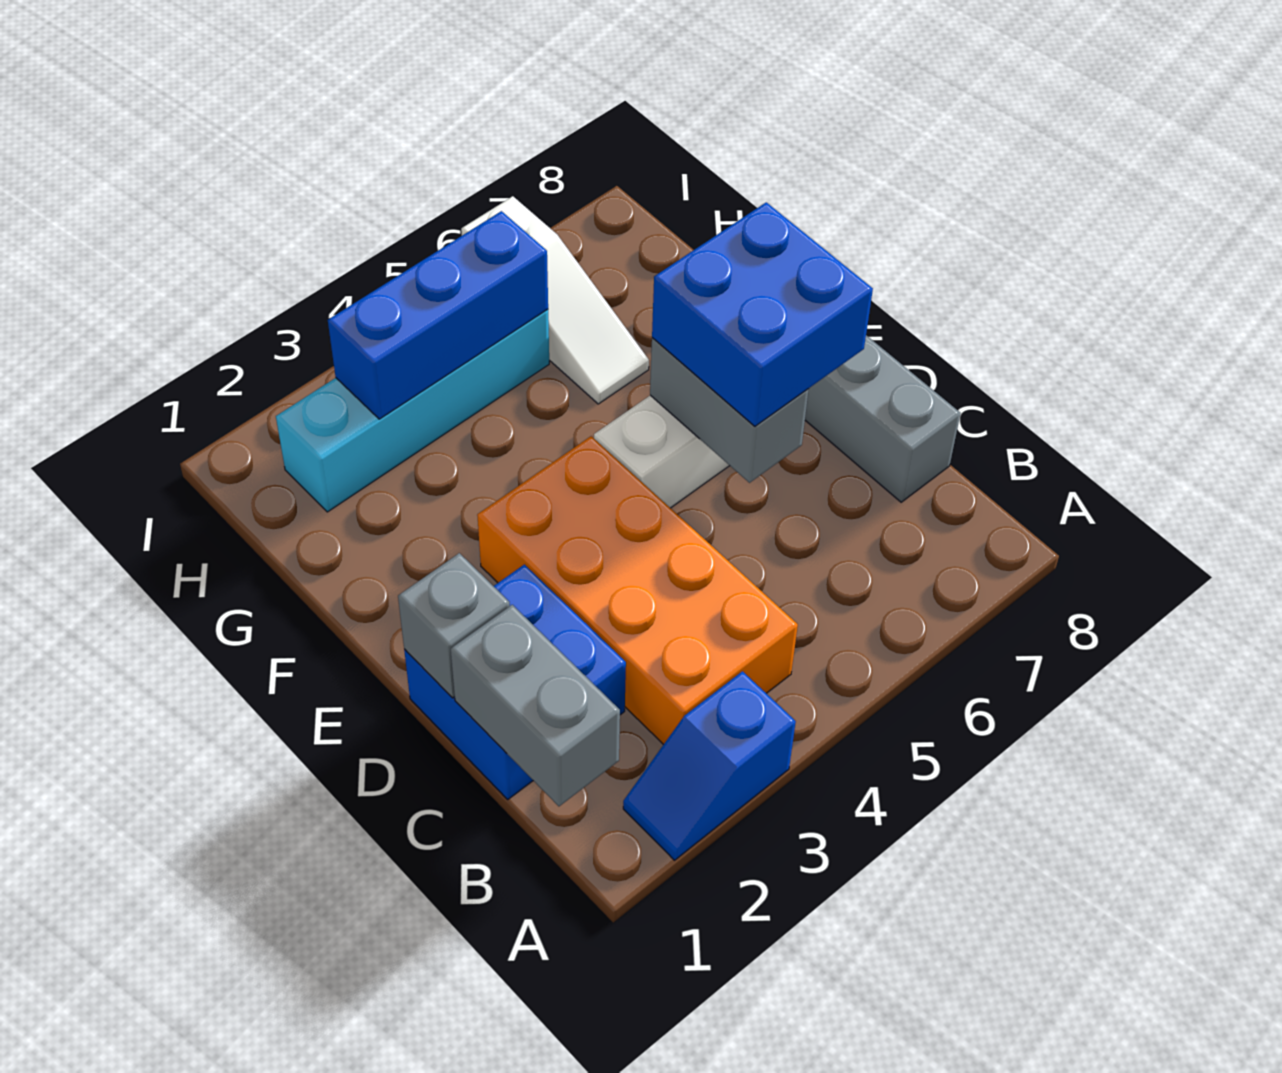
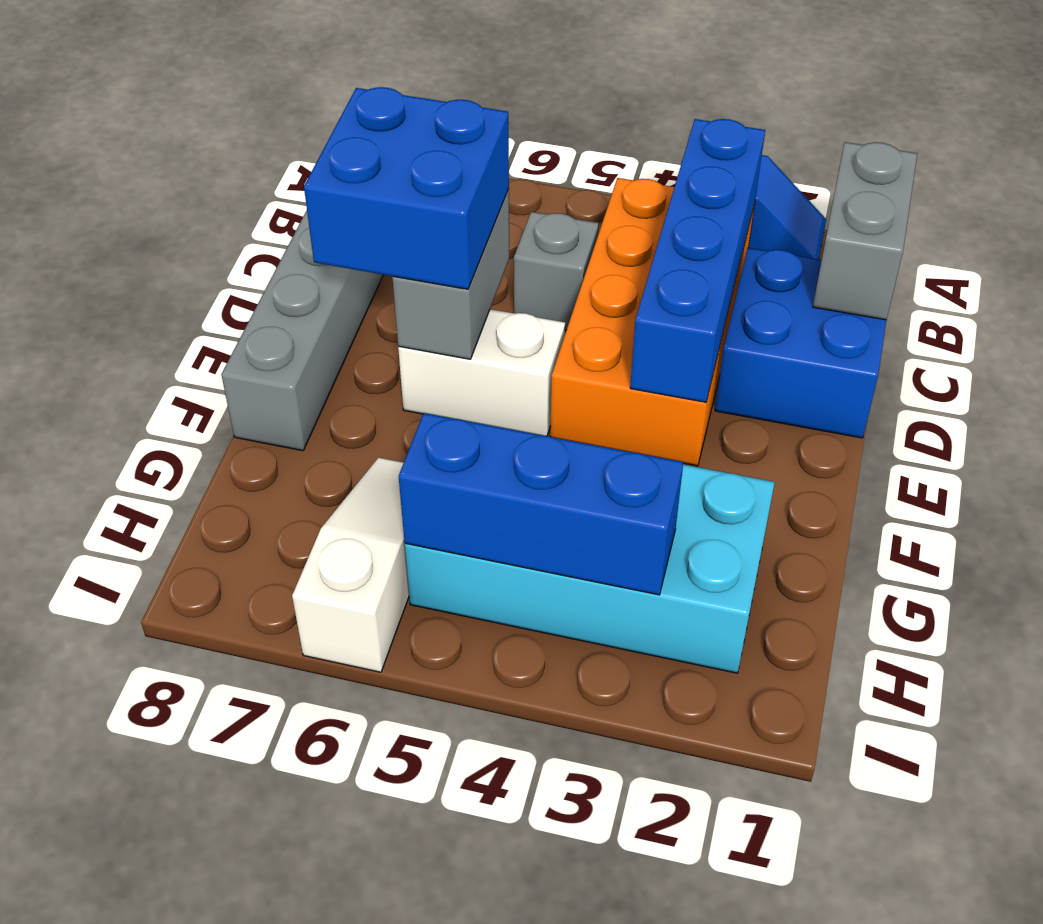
none -> blue brick B3:E3 level 2
grey brick D1 level 2 -> grey brick C5 level 1
cyan brick H2:H5 level 1 -> cyan brick G2:H5 level 1

